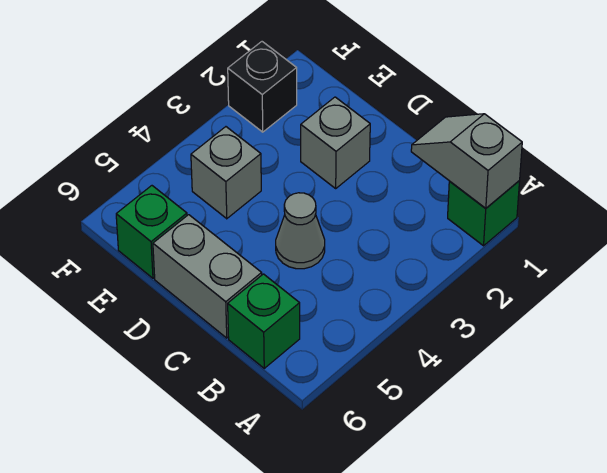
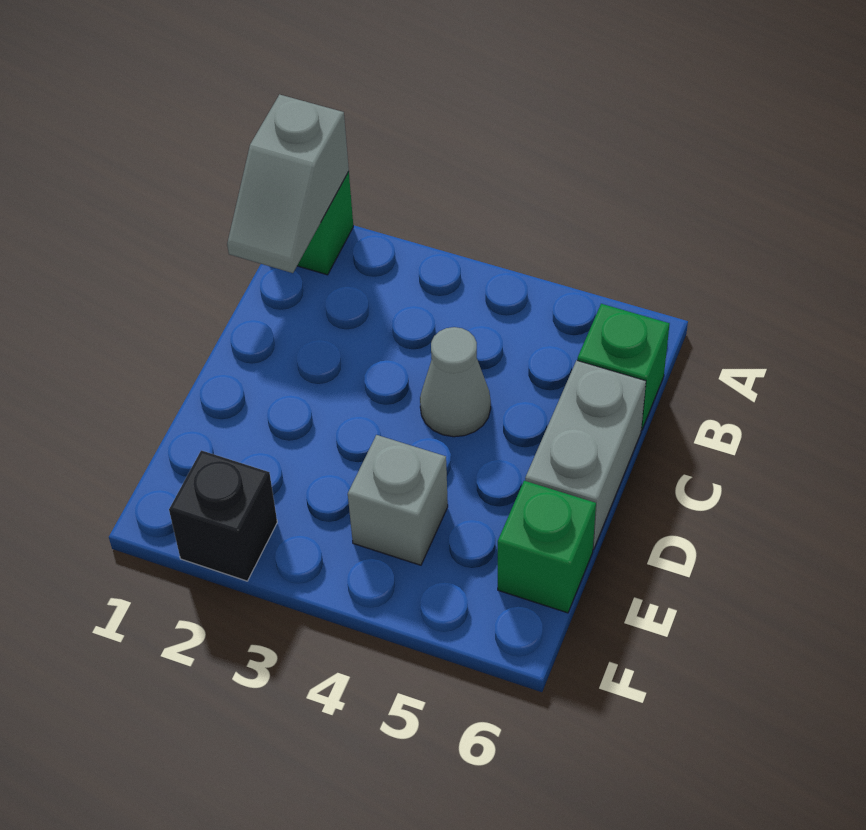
grey brick D2 level 1 -> none

